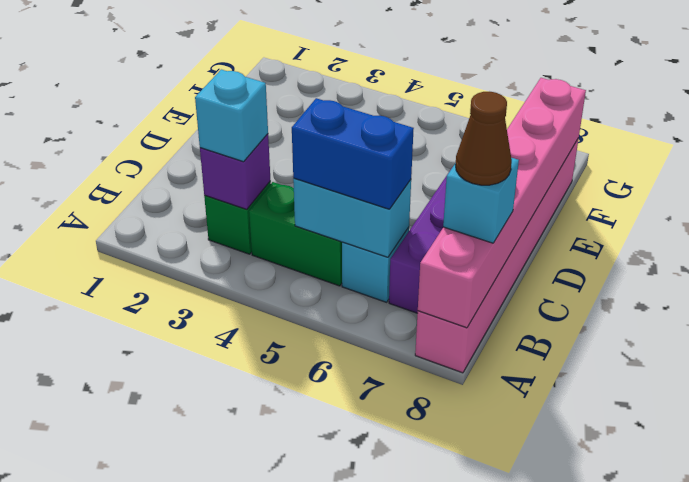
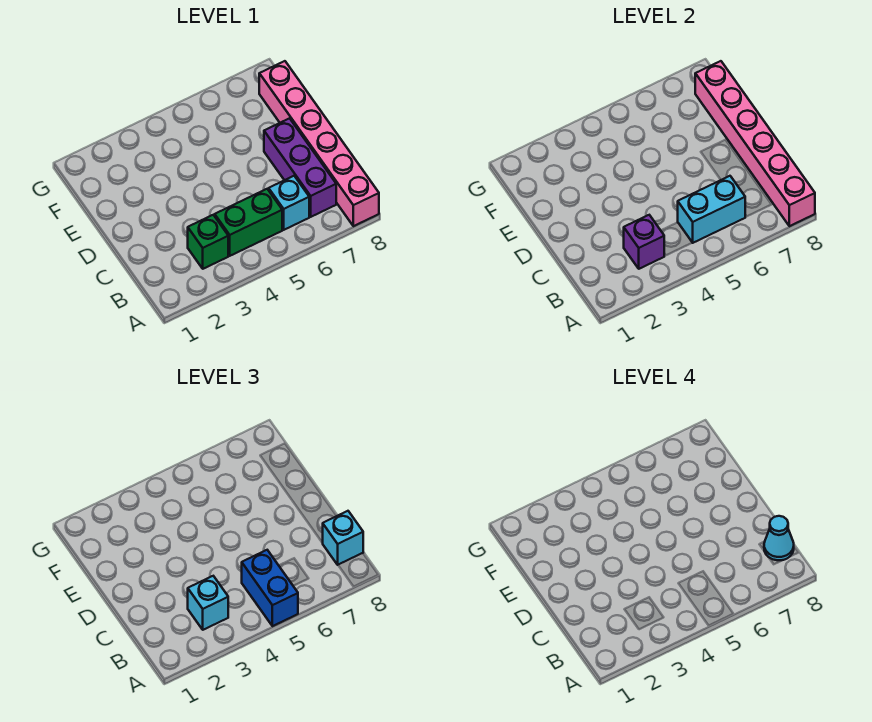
blue brick B5:B6 level 3 -> blue brick A5:B5 level 3
brown cone B8 level 4 -> cyan cone B8 level 4

